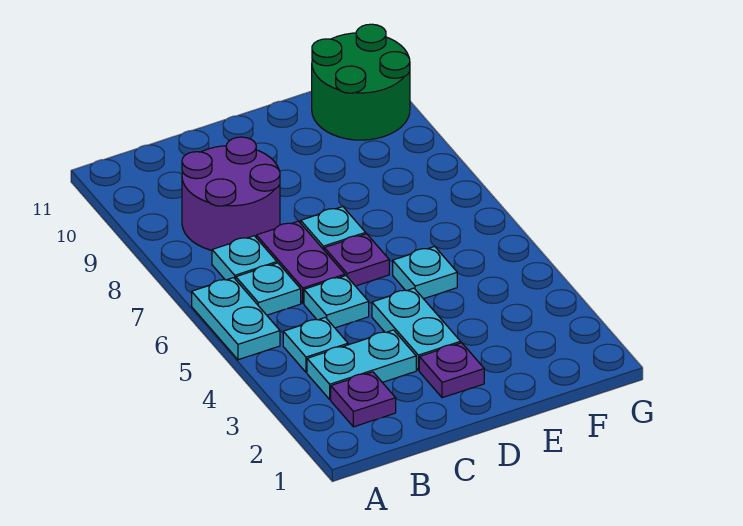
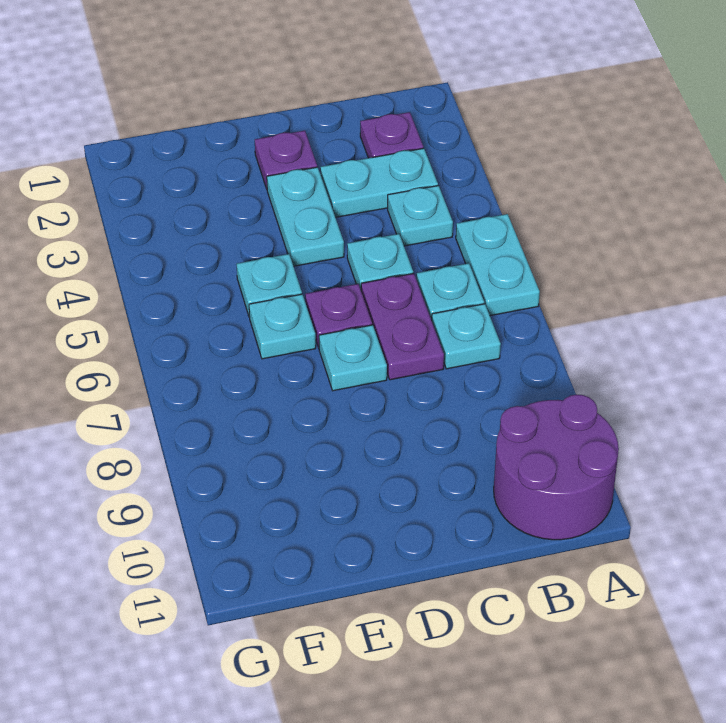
purple round brick B8:C9 level 1 -> purple round brick A10:B11 level 1
none -> cyan plate E6 level 1
green round brick F10:G11 level 1 -> none

